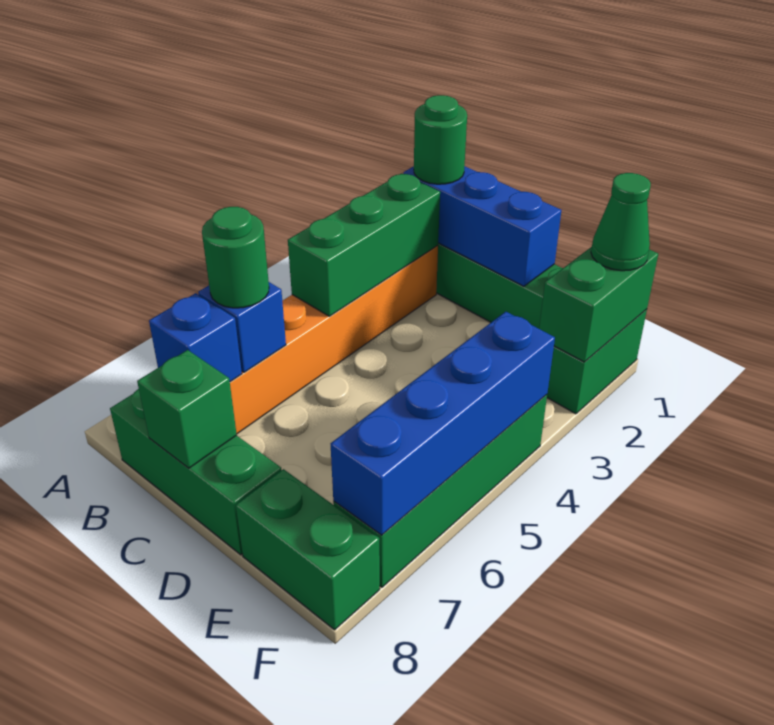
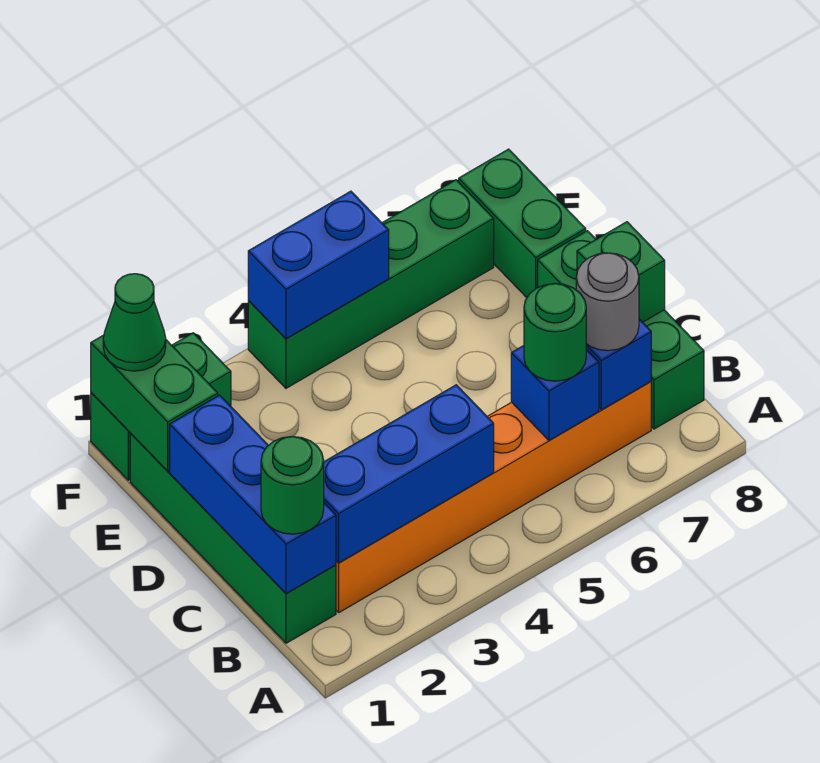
green brick B2:B4 level 2 -> blue brick B2:B4 level 2
none -> grey round brick B7 level 3
green brick F1:F2 level 2 -> green brick E1:F1 level 2
blue brick F4:F7 level 2 -> blue brick F4:F5 level 2

